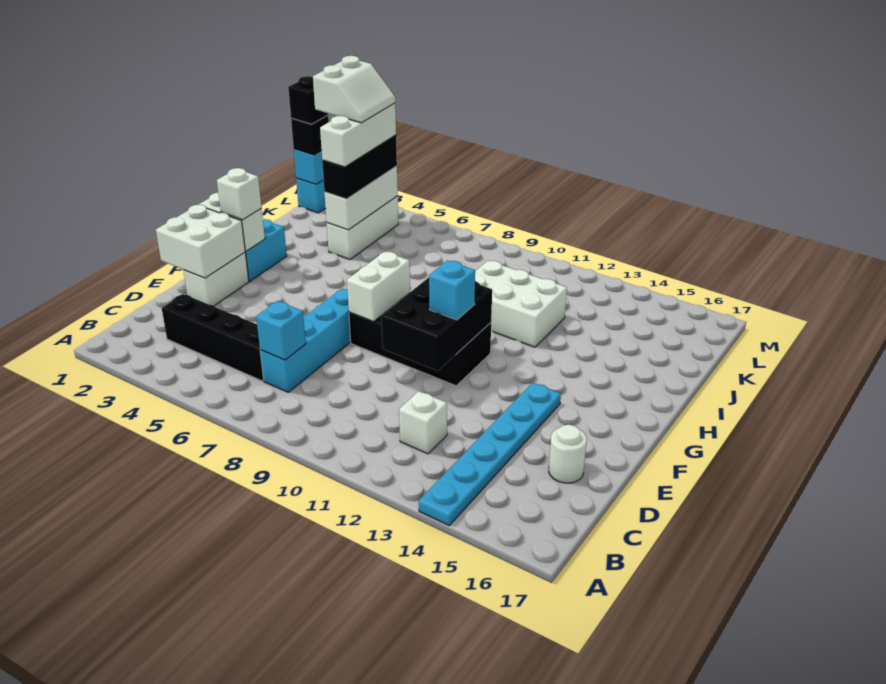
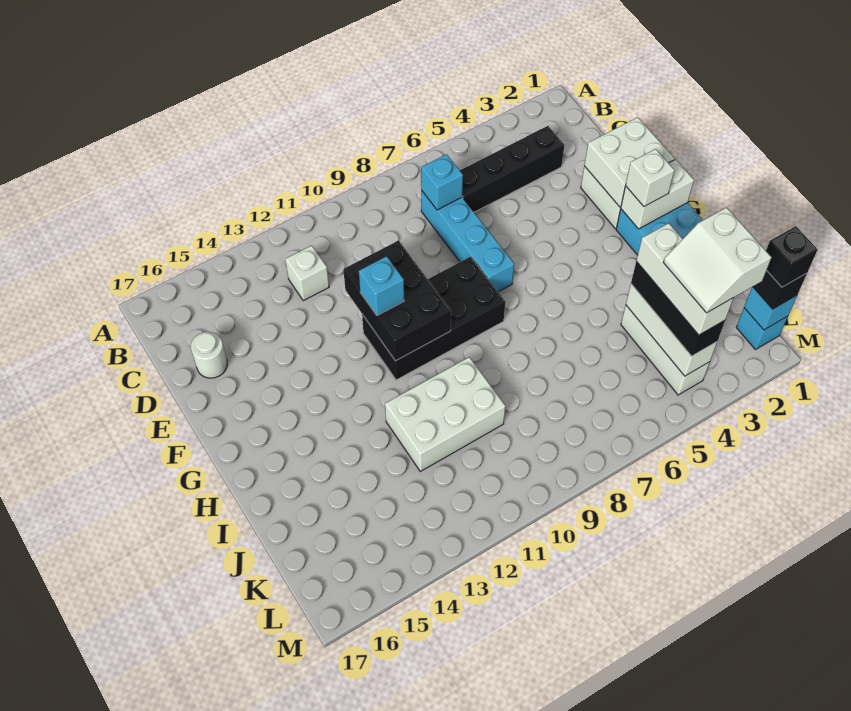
cyan plate A14:F14 level 1 -> none
white brick F8:G8 level 2 -> none

